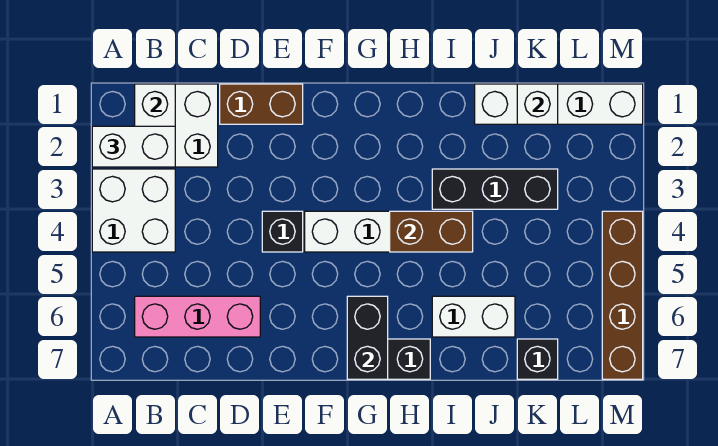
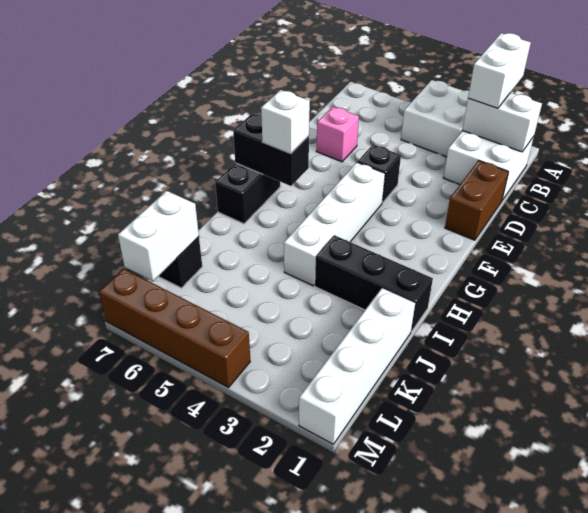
pink brick B6:D6 level 1 -> pink brick D6 level 1
brown brick H4:I4 level 2 -> none
black brick I3:K3 level 1 -> black brick I1:I3 level 1
white brick I6:J6 level 1 -> white brick K7:L7 level 2
white brick K1 level 2 -> white brick G6 level 3

